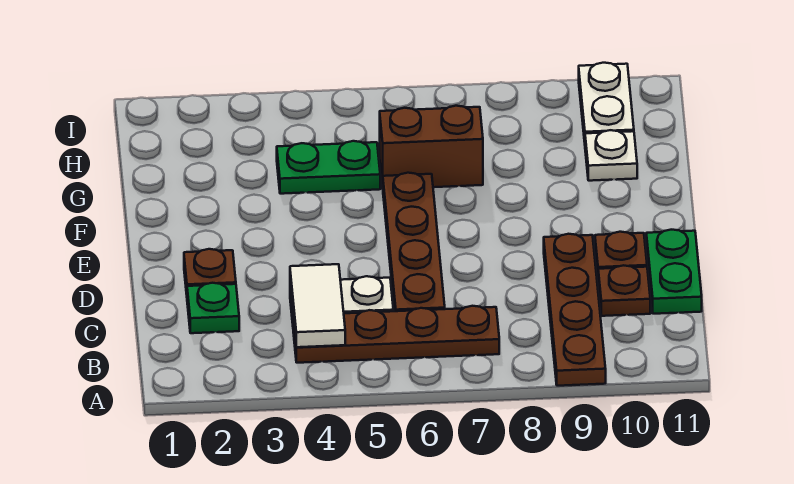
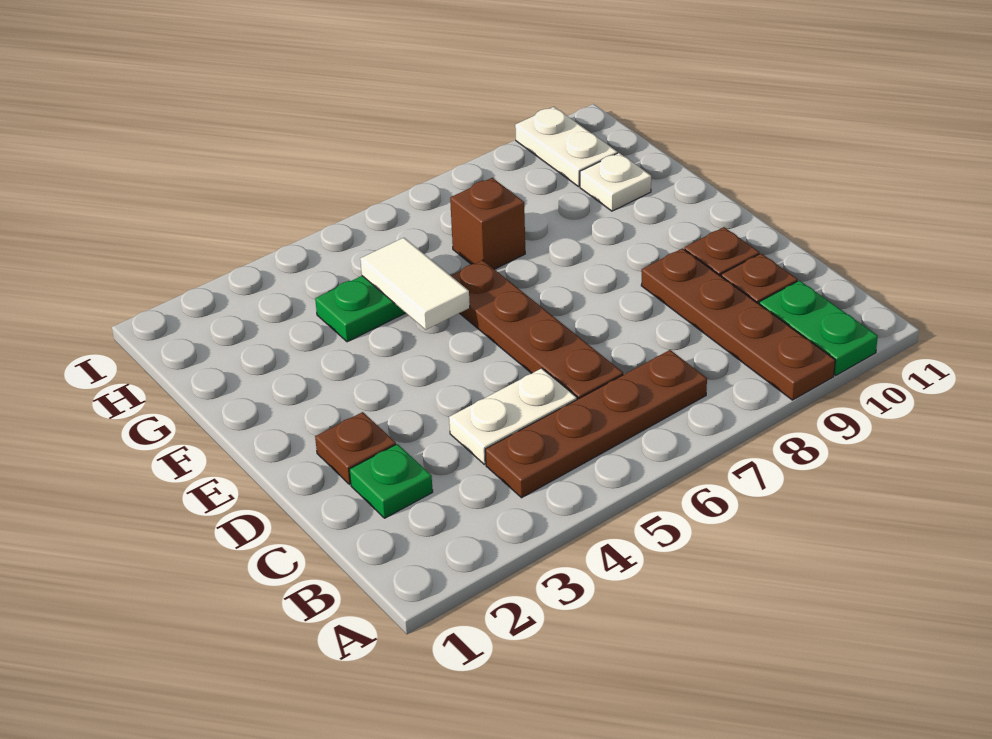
white tile B4:C4 level 2 -> white tile F5:G5 level 2
green plate C11:D11 level 1 -> green plate A10:B10 level 1
brown brick G6:G7 level 1 -> brown brick G7 level 1

